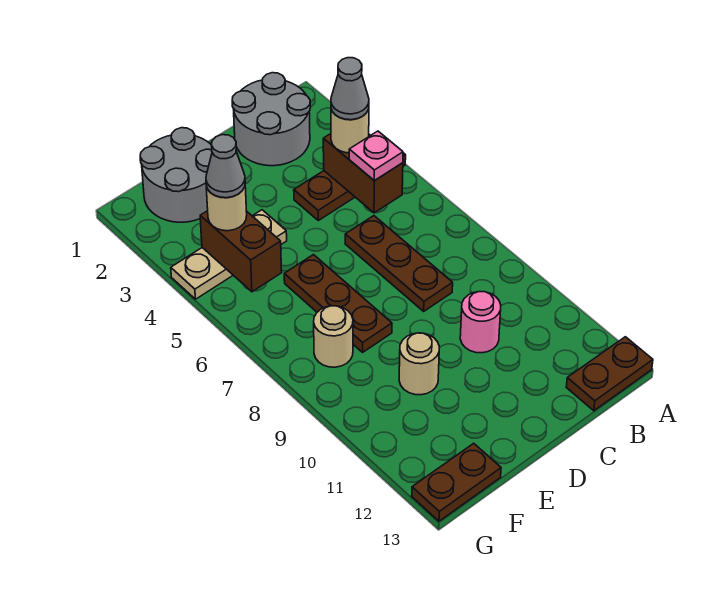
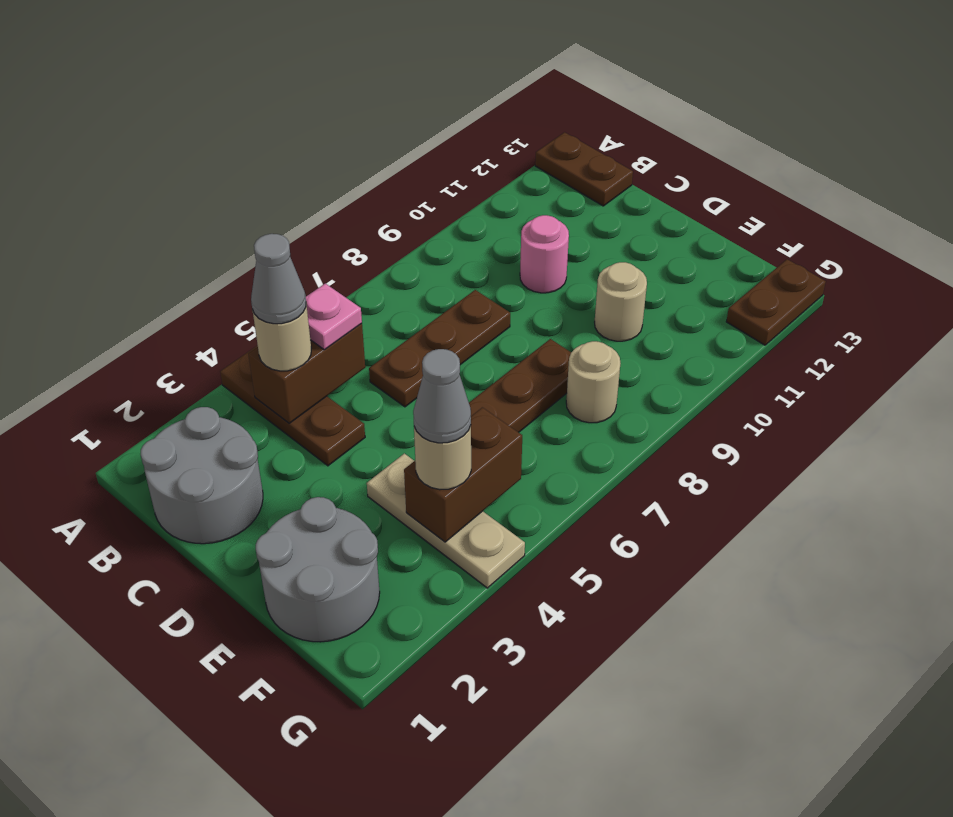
brown plate F13:G13 level 1 -> brown plate G12:G13 level 1

